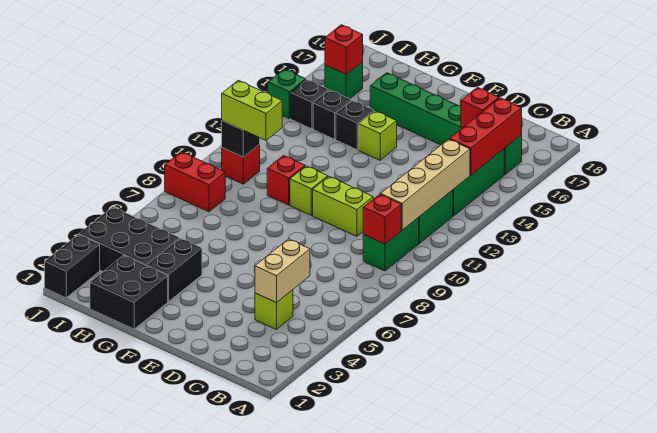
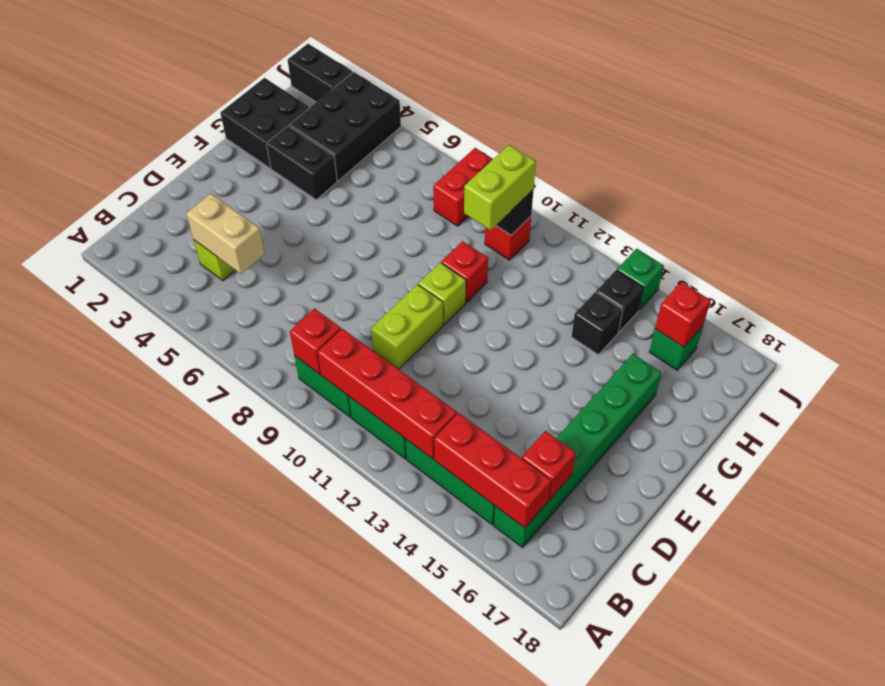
tan brick B10:B13 level 2 -> red brick B10:B13 level 2
lime brick F14 level 1 -> none
black brick G14 level 1 -> none

